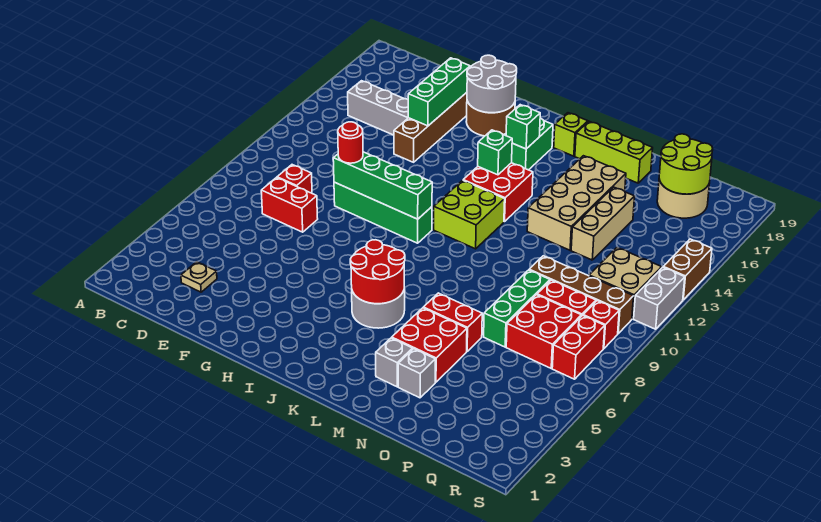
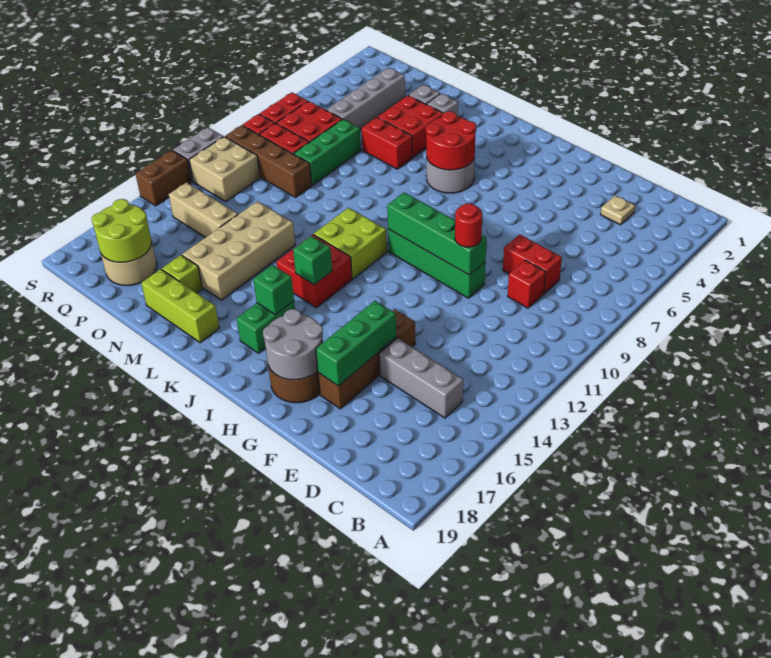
lime brick K18 level 1 -> lime brick N17 level 1
tan brick O13:O15 level 1 -> tan brick O14:Q14 level 1
none -> grey brick P3:P6 level 1

